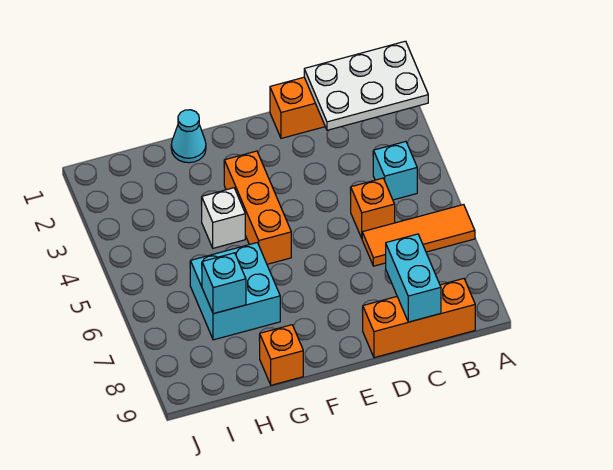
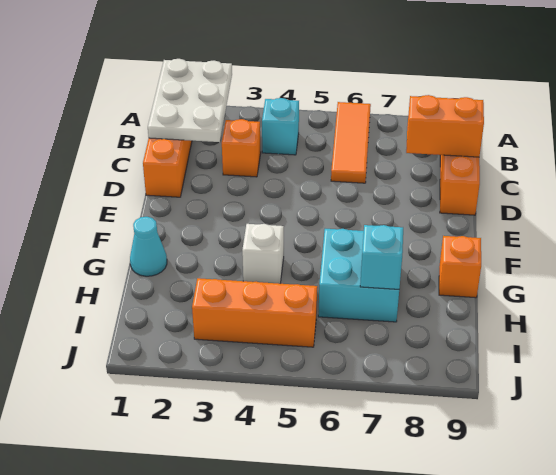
orange brick C5 level 1 -> orange brick C3 level 1
cyan brick C8:C9 level 2 -> orange brick C8:C9 level 2
orange brick F3:F5 level 1 -> orange brick I3:I5 level 1

